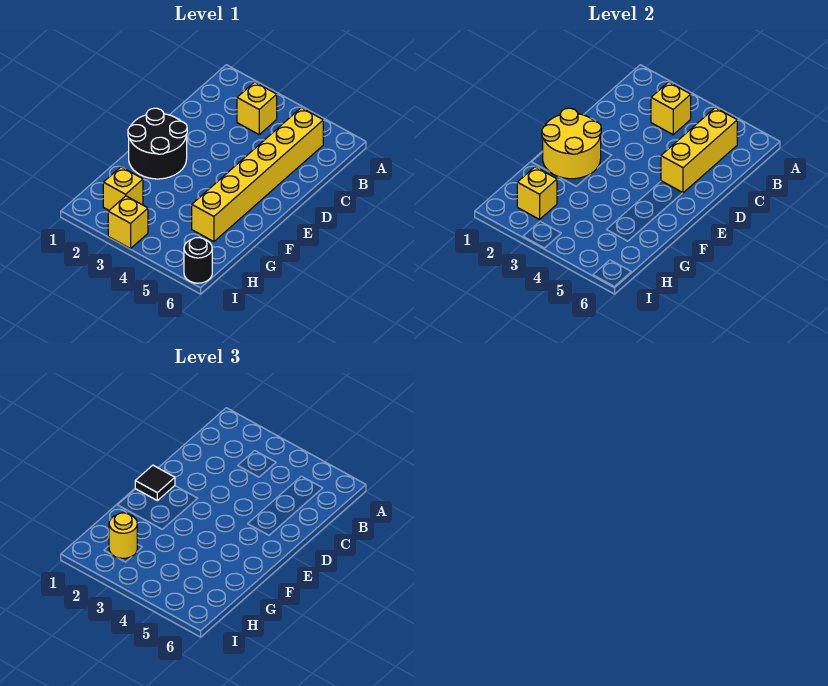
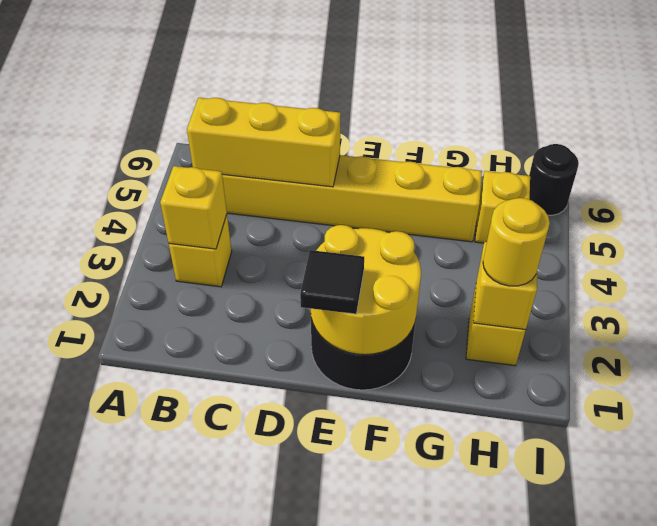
yellow brick I3 level 1 -> yellow brick H5 level 1

